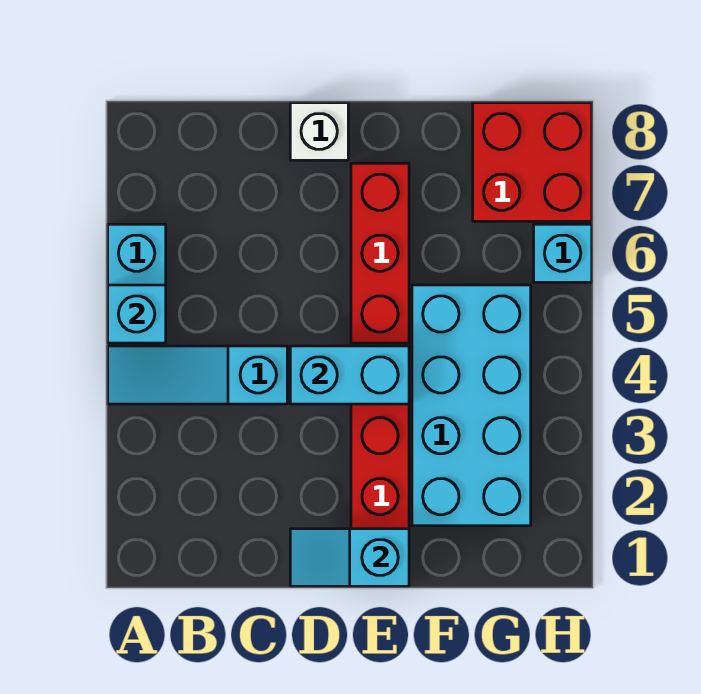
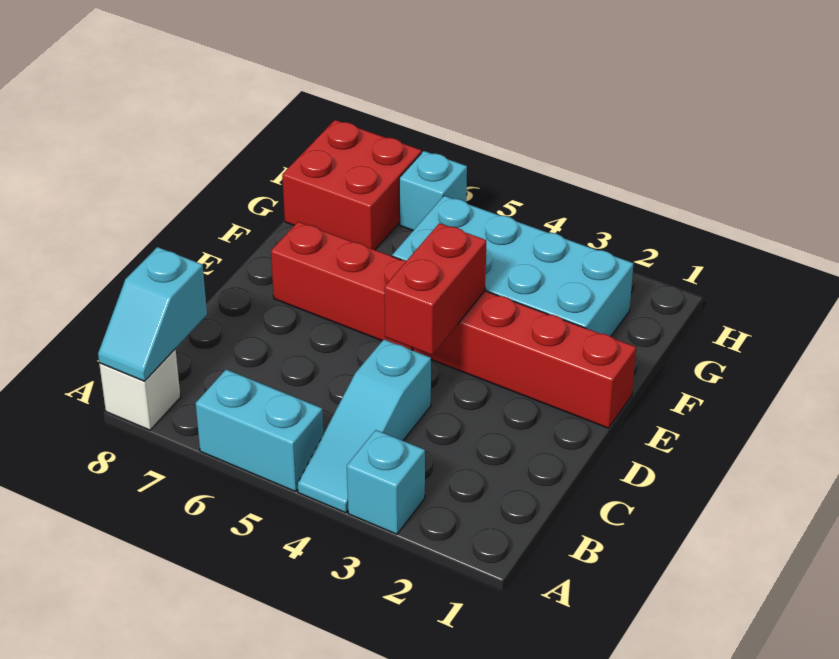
cyan brick A5 level 2 -> cyan brick A3 level 1
cyan slope D1:E1 level 2 top E -> cyan slope A8:B8 level 2 top B
cyan brick D4:E4 level 2 -> red brick D4:E4 level 2
white brick D8 level 1 -> white brick A8 level 1

